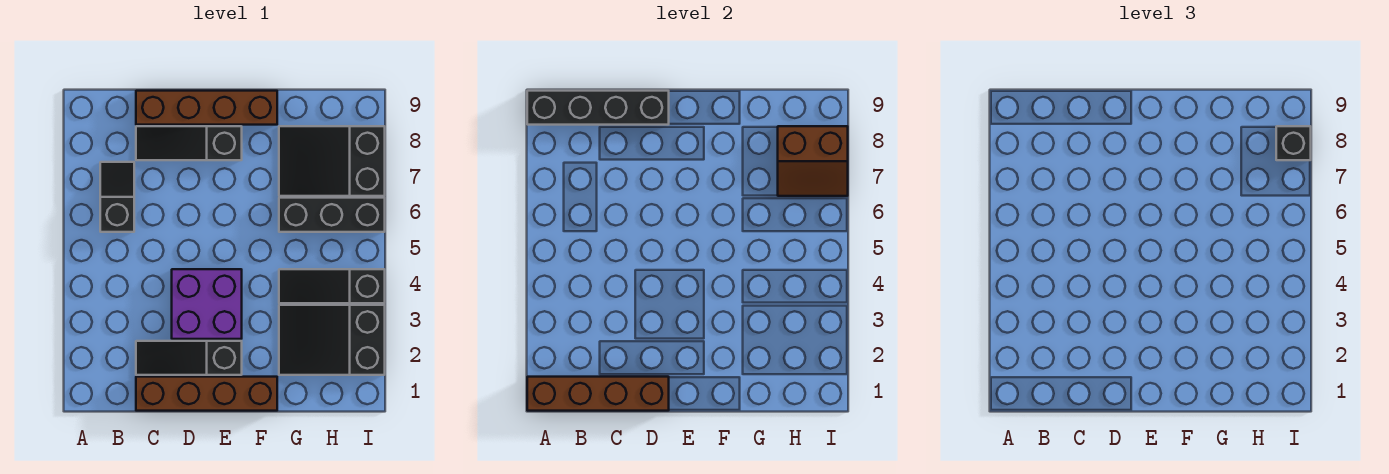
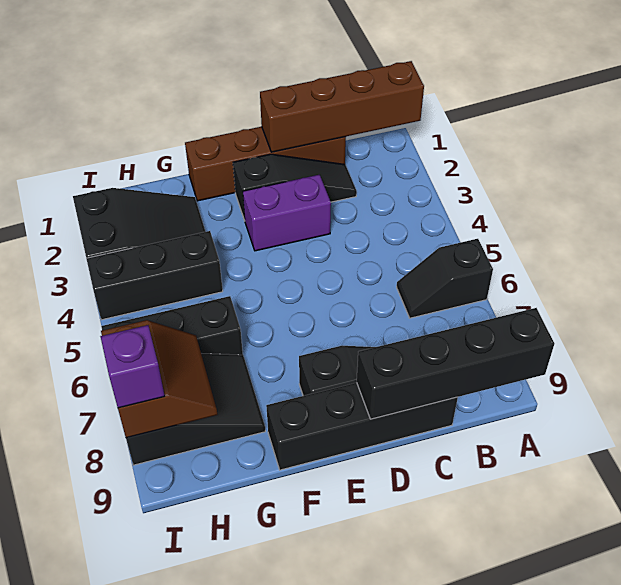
black slope B6:B7 level 1 top 6 -> black slope A6:B6 level 1 top A
brown brick C9:F9 level 1 -> black brick C9:F9 level 1
purple brick D3:E4 level 1 -> purple brick D3:E3 level 1
black slope G4:I4 level 1 top I -> black brick G4:I4 level 1
brown slope H7:I8 level 2 top 8 -> brown slope H7:I8 level 2 top I
black brick I8 level 3 -> purple brick I8 level 3

